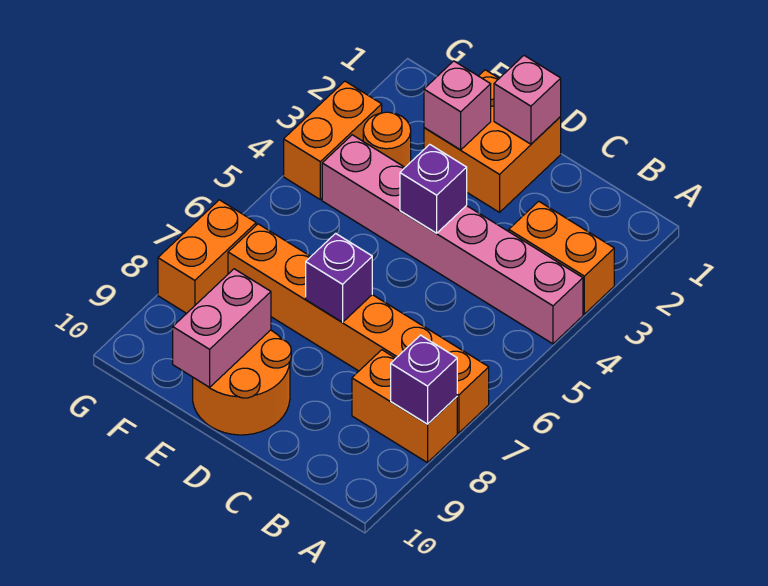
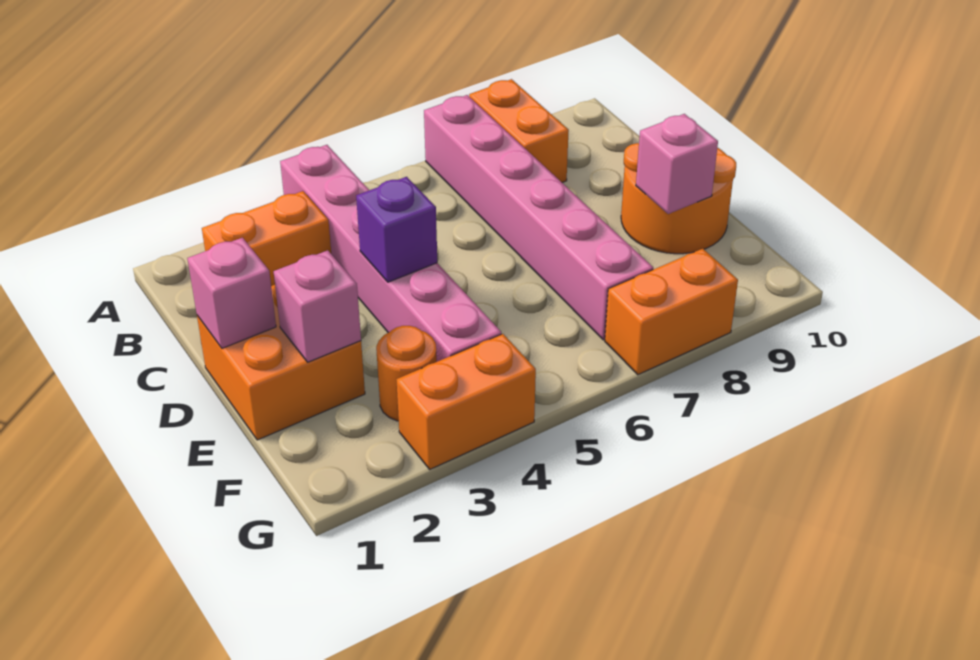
orange brick A3:B3 level 1 -> orange brick B2:B3 level 1
orange brick A7:F7 level 1 -> pink brick A7:F7 level 1
purple brick A8 level 2 -> none
purple brick D7 level 2 -> none
pink brick E9:E10 level 2 -> pink brick E9 level 2

